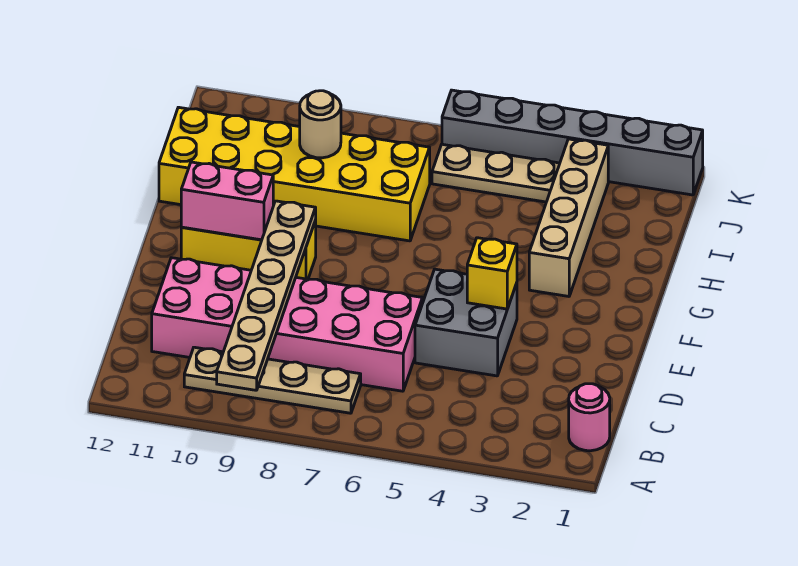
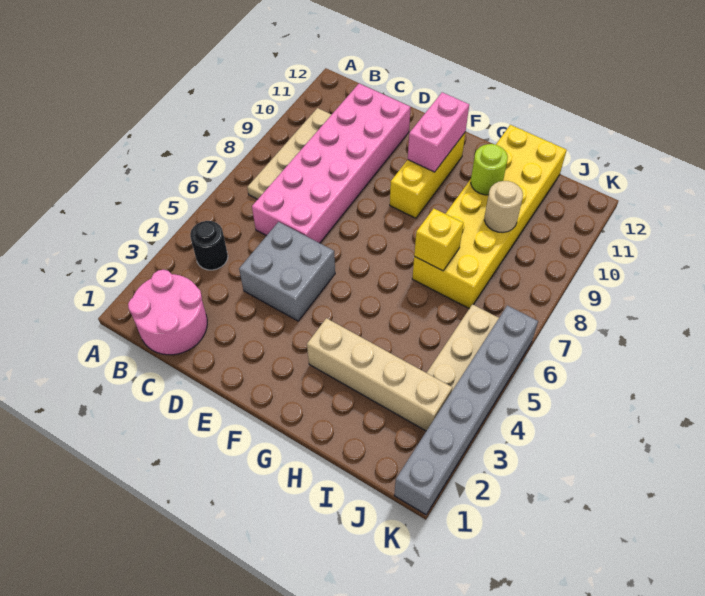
tan plate A9:F9 level 2 -> none
pink round brick B1 level 1 -> pink round brick B1:C2 level 1
none -> black round brick B4 level 1
yellow brick E4 level 2 -> yellow brick H7 level 2
none -> lime round brick H10 level 2

